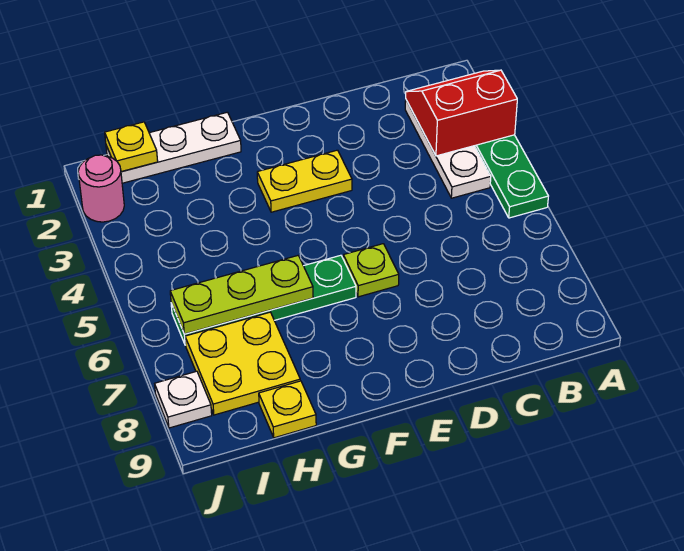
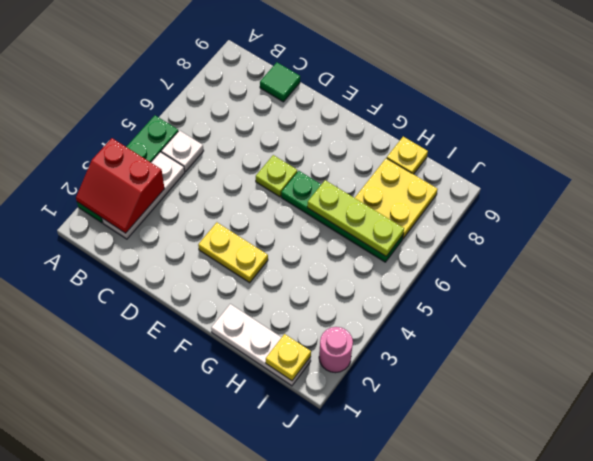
none -> green tile C9 level 1
white plate J8 level 1 -> white plate B5 level 1

